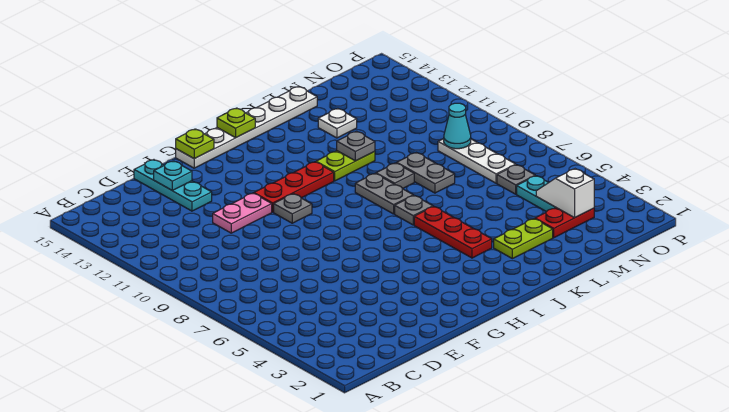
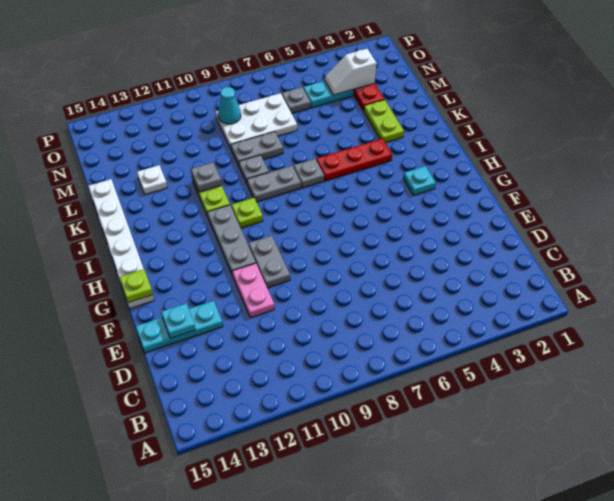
grey plate G10 level 1 -> grey plate F10:G10 level 1
red plate G11:I11 level 1 -> grey plate G11:I11 level 1
none -> cyan plate H3 level 1
lime plate I15 level 2 -> lime plate I10 level 1
white plate N7:N9 level 1 -> white plate M7:N9 level 1

